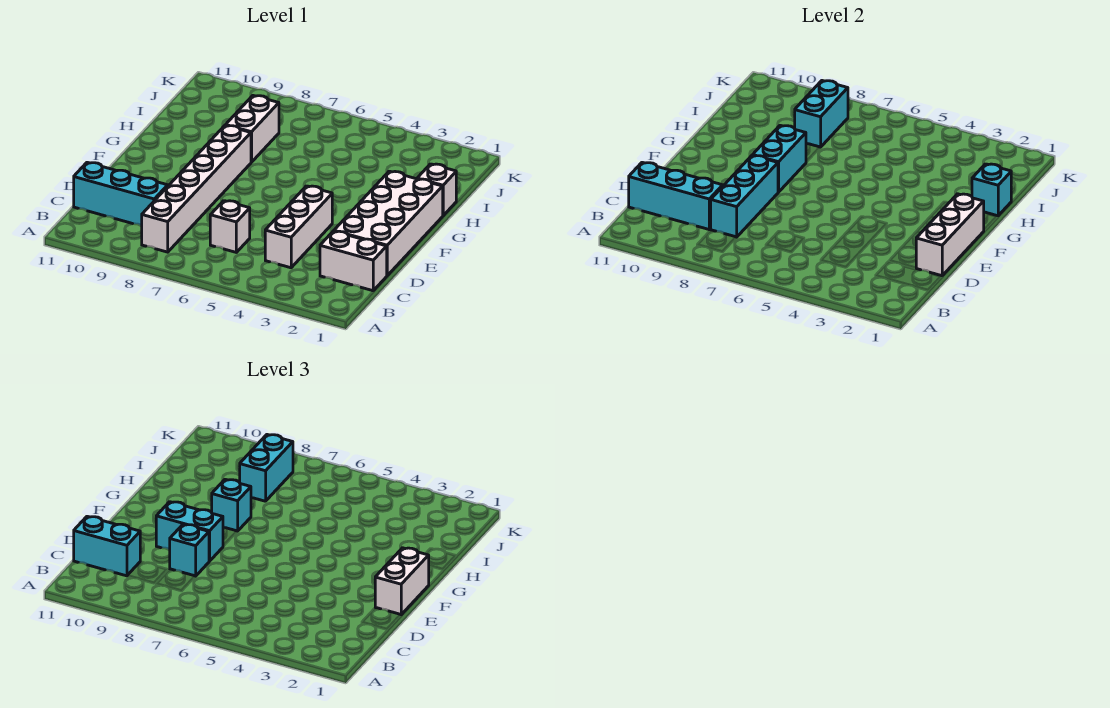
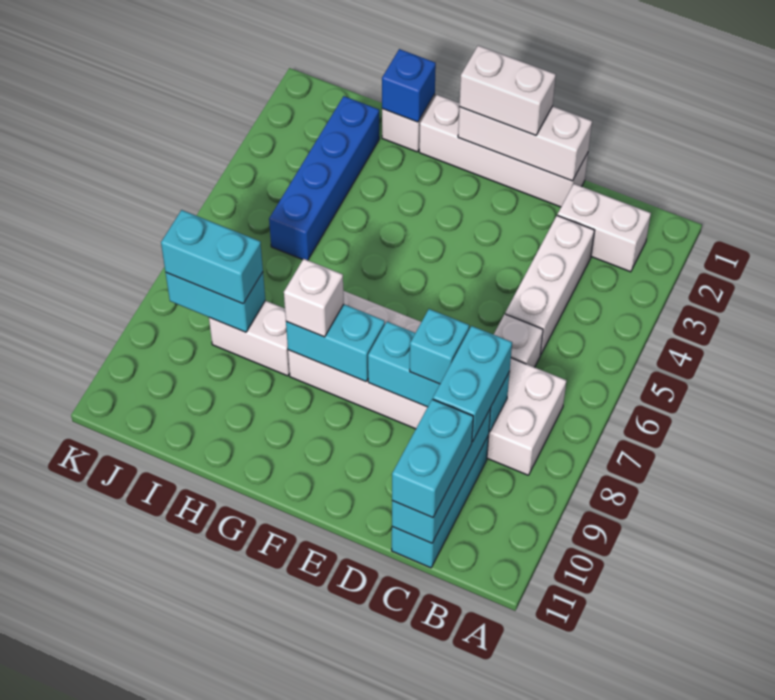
white brick B8:G8 level 1 -> white brick B7:G8 level 1
white brick C1:C2 level 1 -> white brick B2:C2 level 1
white brick C4:E4 level 1 -> white brick C3:C5 level 1
white brick D1:G2 level 1 -> white brick D1:G1 level 1
cyan brick E8:E9 level 3 -> cyan brick C8:C9 level 3
cyan brick G8 level 3 -> white brick G8 level 3
cyan brick H1 level 2 -> blue brick H1 level 2
none -> blue brick I2:I5 level 1

